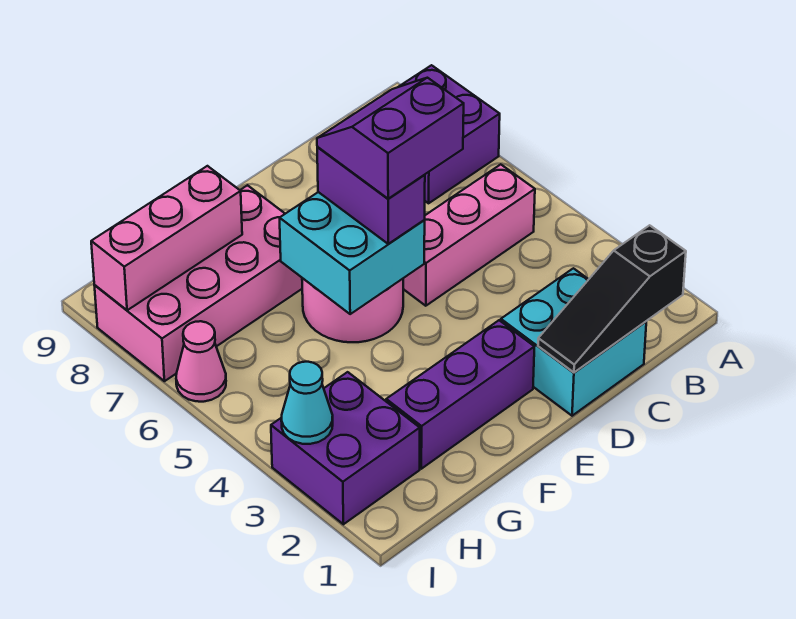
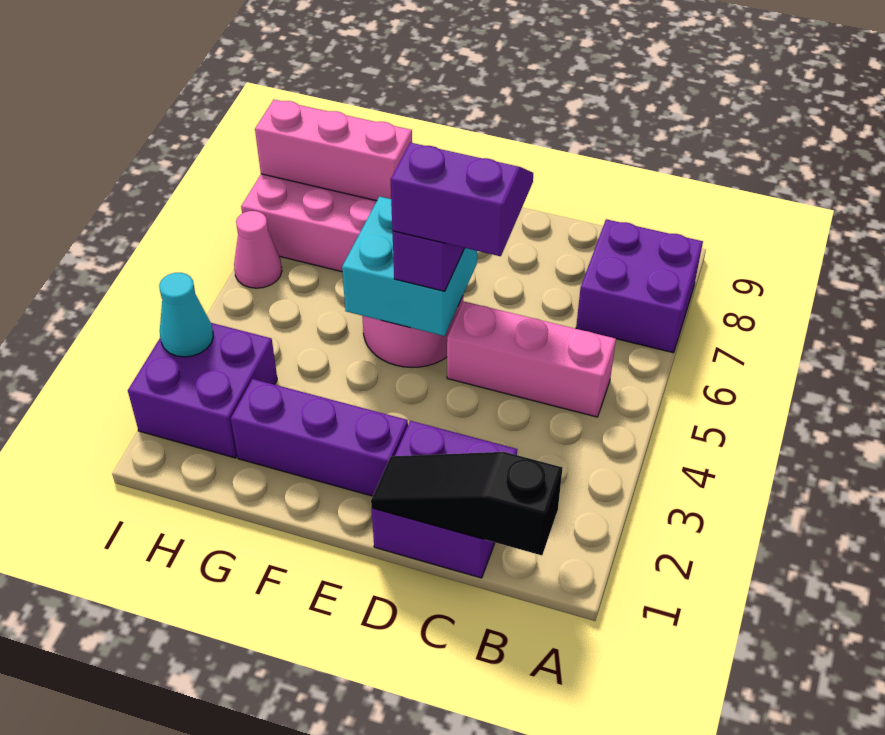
cyan brick C1:D2 level 1 -> purple brick C1:D2 level 1

